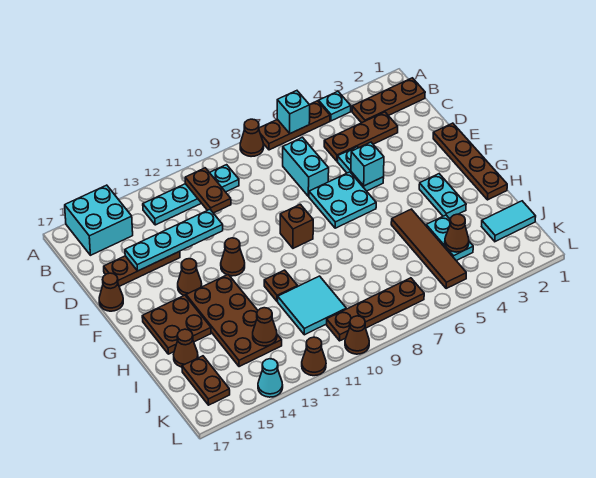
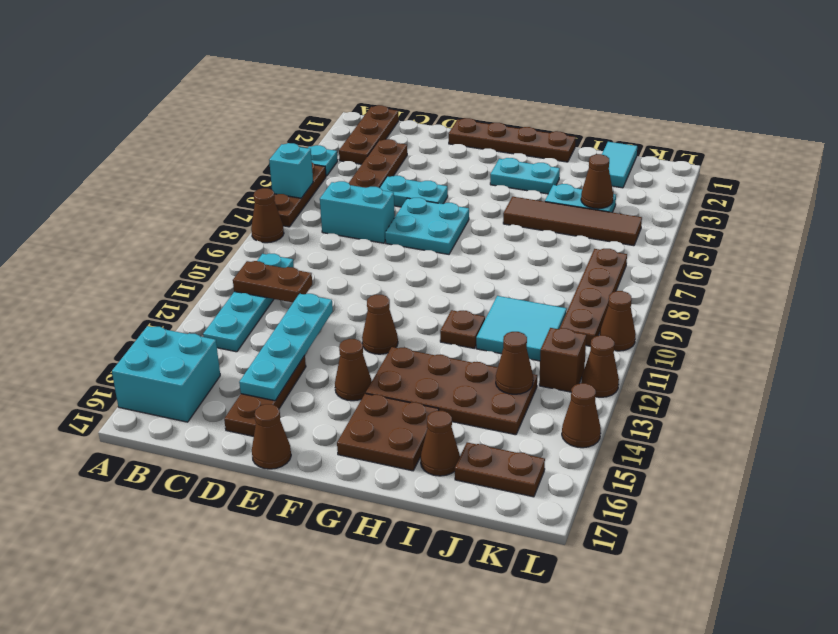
cyan brick E5 level 2 -> none
brown brick F9 level 1 -> brown brick K12 level 1
cyan cone L14 level 1 -> brown cone L14 level 1

